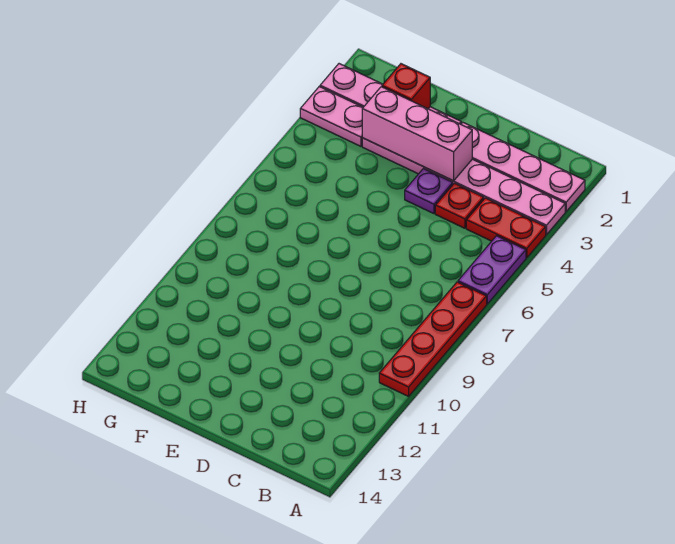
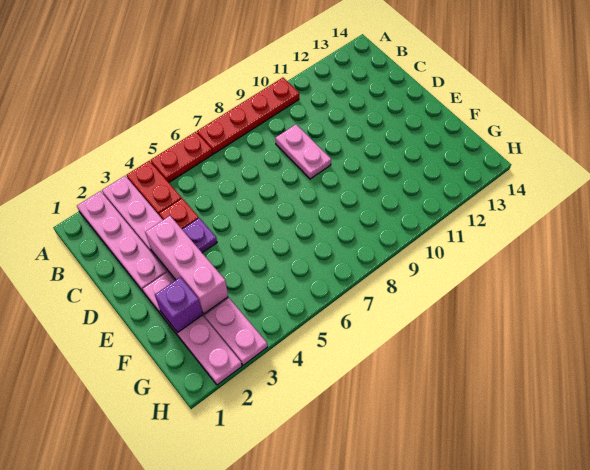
purple plate A5:A6 level 1 -> red plate A5:A6 level 1
none -> pink plate C9:D9 level 1
red brick F2 level 2 -> purple brick F2 level 2

